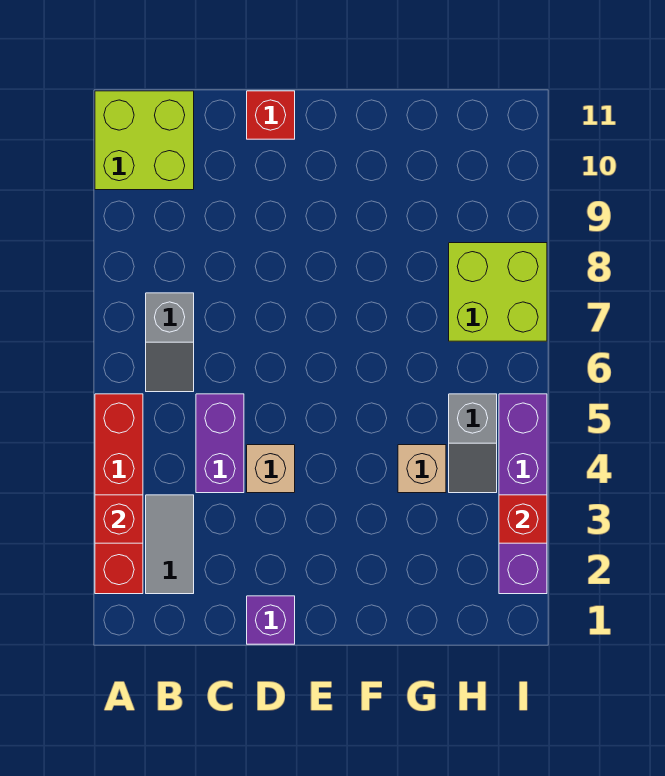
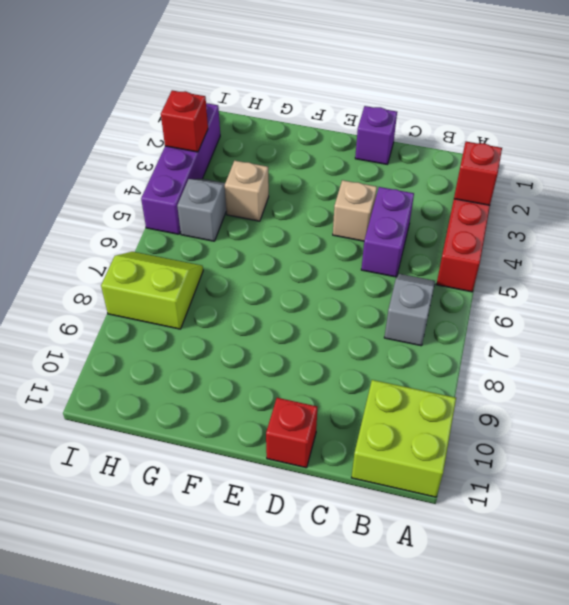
grey tile B2:B3 level 1 -> none
lime brick H7:I8 level 1 -> lime slope H7:I8 level 1 top 8

